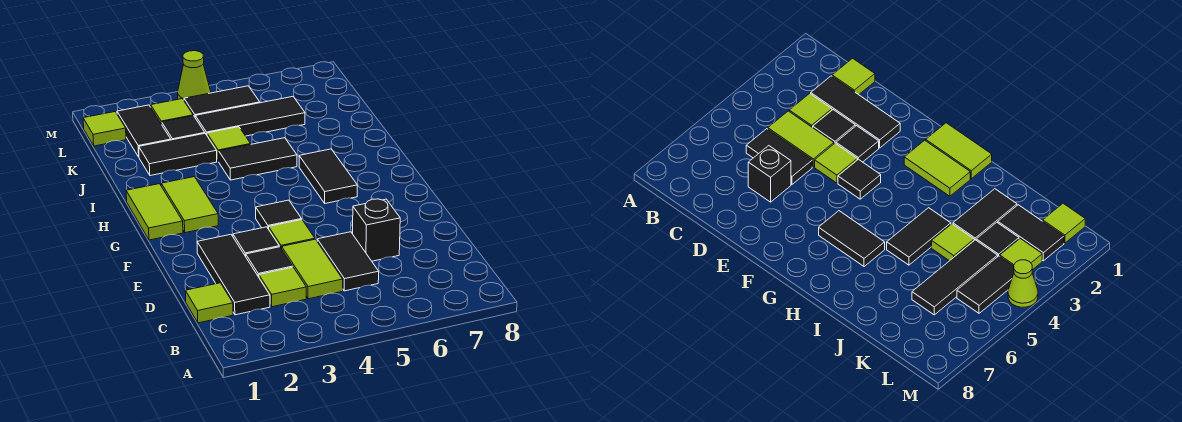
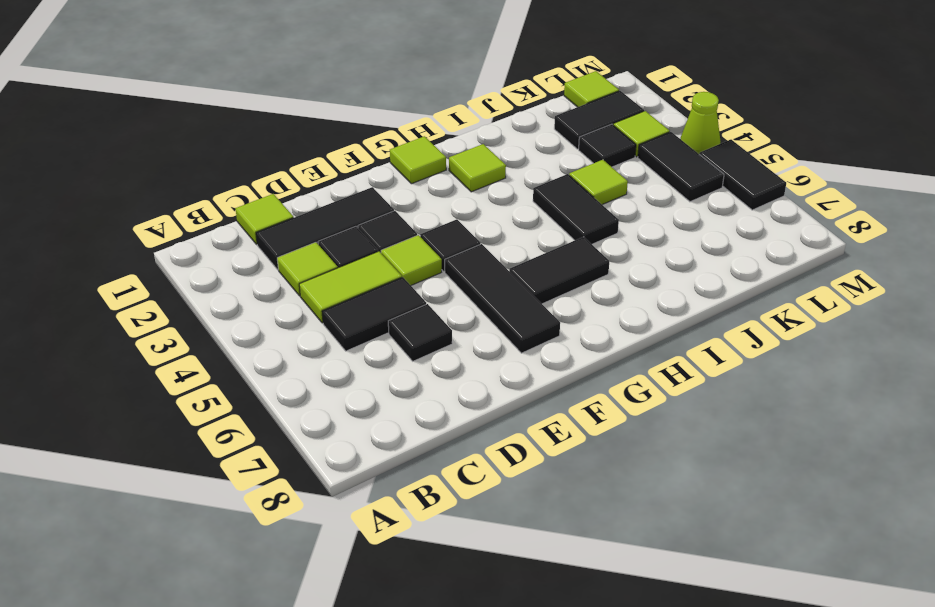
black brick D6 level 1 -> black tile D6 level 1
lime tile G1:H1 level 1 -> lime tile G1 level 1
lime tile G2:H2 level 1 -> lime tile H2 level 1
black tile J2:J3 level 1 -> black tile M5:M6 level 1
black tile K4:K6 level 1 -> black tile F5:F7 level 1

